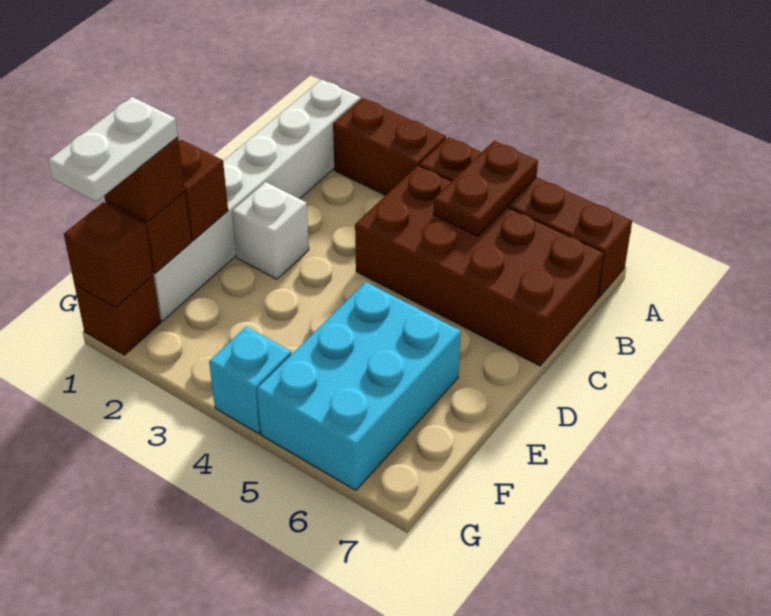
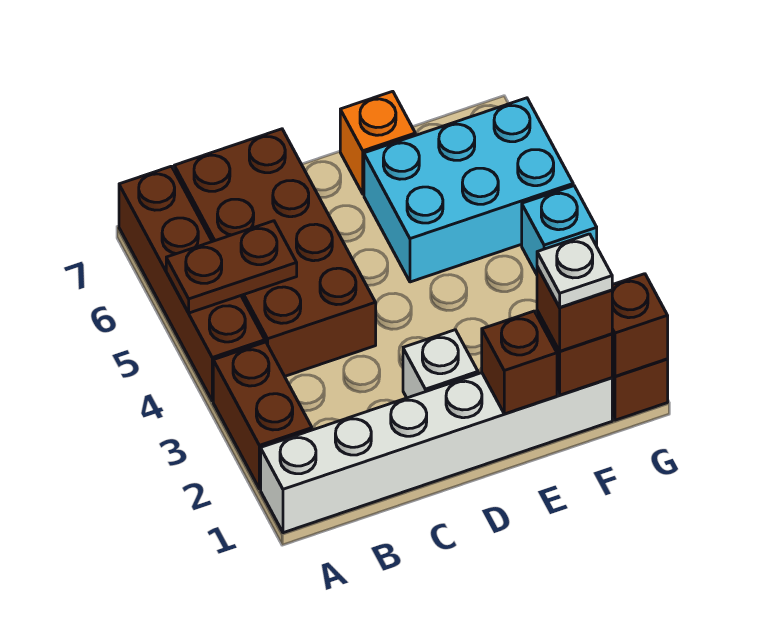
none -> orange brick E7 level 1
white plate F1:G1 level 4 -> white plate F1 level 4

